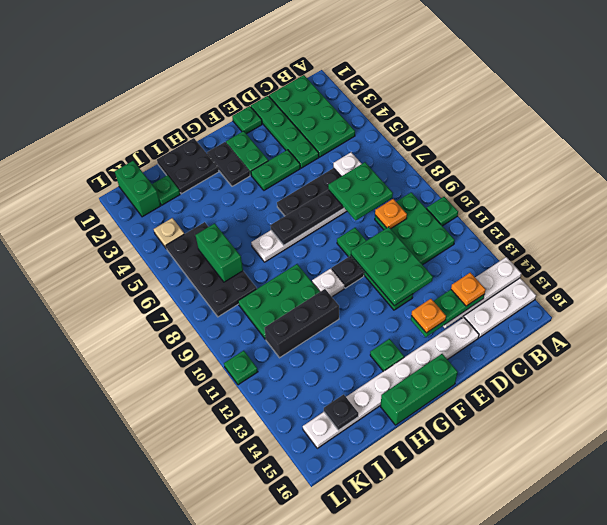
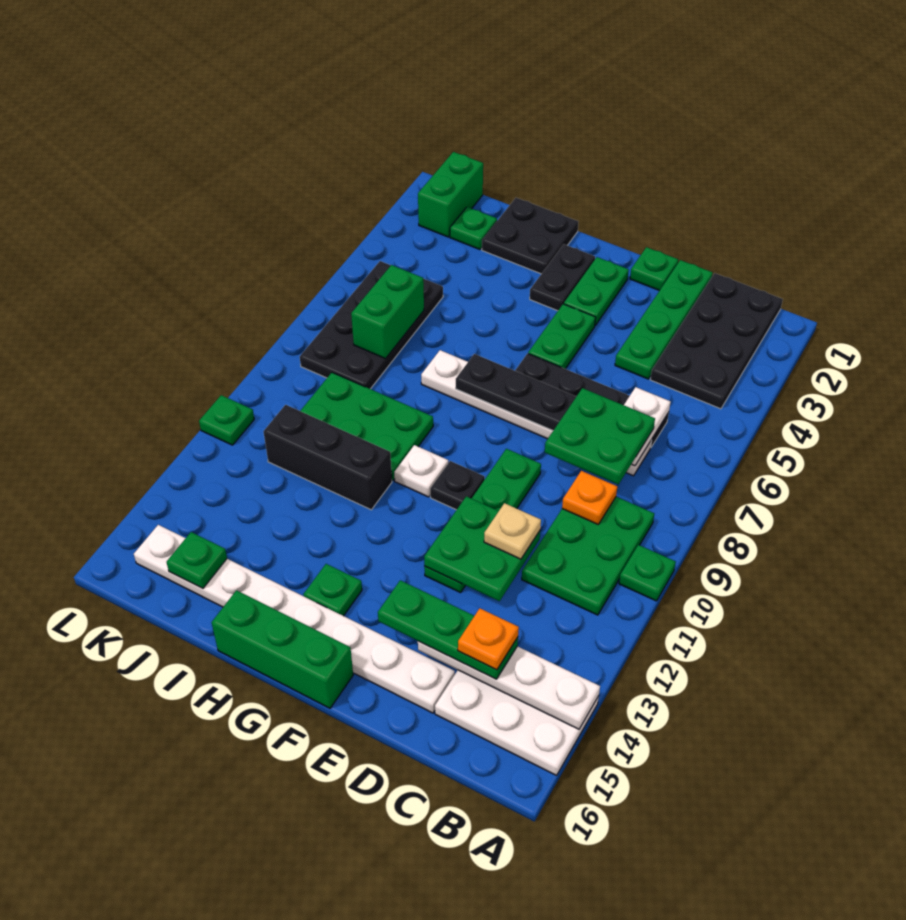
green plate B1:C4 level 1 -> black plate B1:C4 level 1
green plate D10:E12 level 2 -> green plate D11:E12 level 2
green plate E4:F4 level 1 -> green plate F4:F5 level 1
orange plate E14 level 4 -> none
black plate J15 level 2 -> green plate J15 level 2
tan plate K4 level 1 -> tan plate D11 level 3

